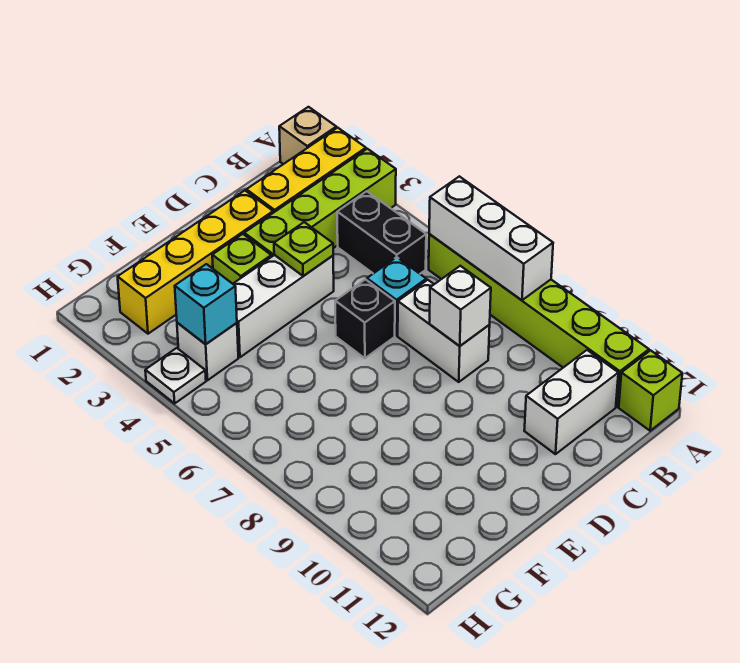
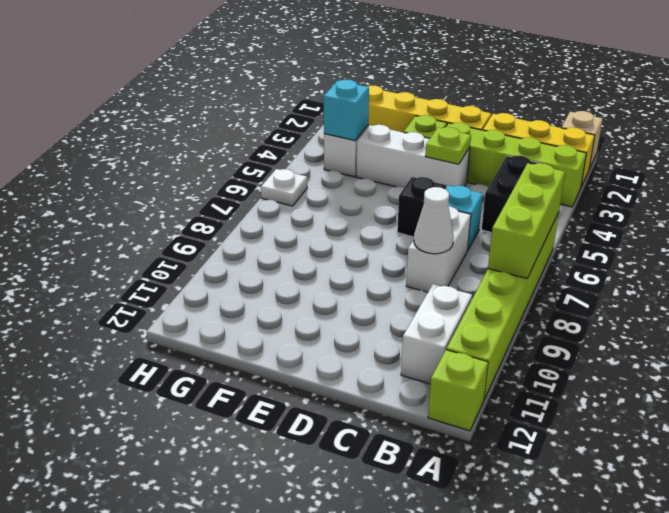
white brick A6:A8 level 2 -> lime brick A6:A8 level 2
white brick B11:C11 level 1 -> white brick B10:B11 level 1
white brick C8 level 2 -> white cone C8 level 2
white plate H4 level 1 -> white plate H6 level 1

